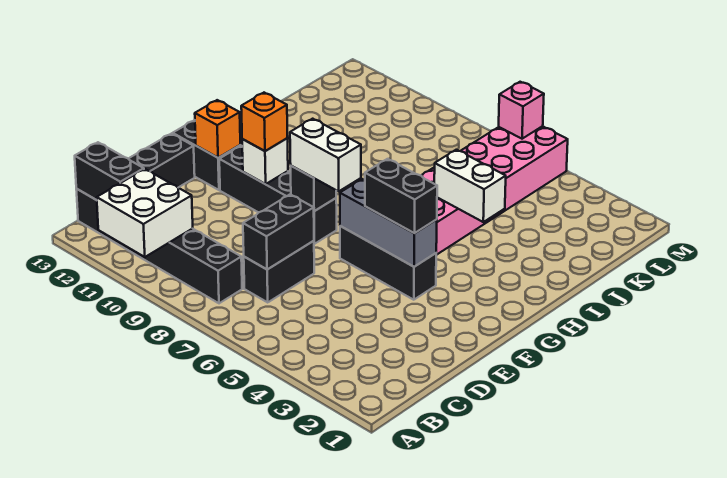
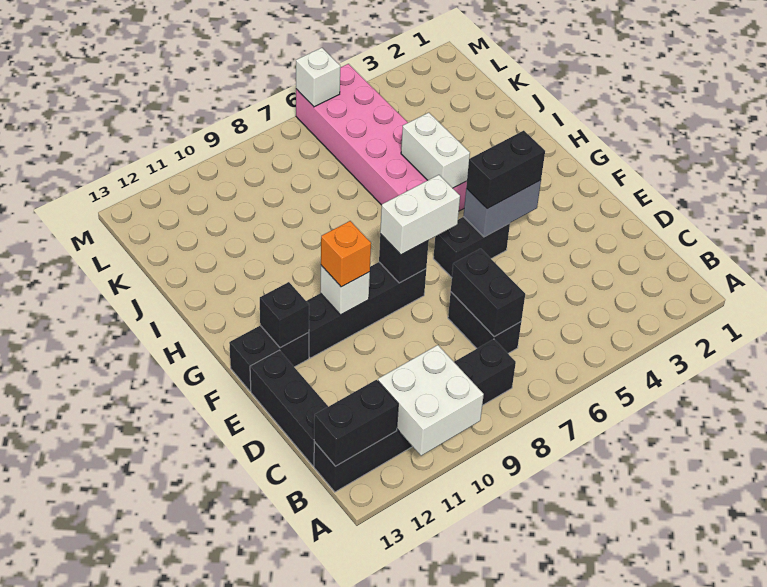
black brick F4:F6 level 1 -> black brick F5:F6 level 1
grey brick F4:F6 level 2 -> grey brick F4:F5 level 2
orange brick F12 level 2 -> black brick F12 level 2
white brick I4:I5 level 2 -> white brick H5:I5 level 2
pink brick M6 level 2 -> white brick M6 level 2

